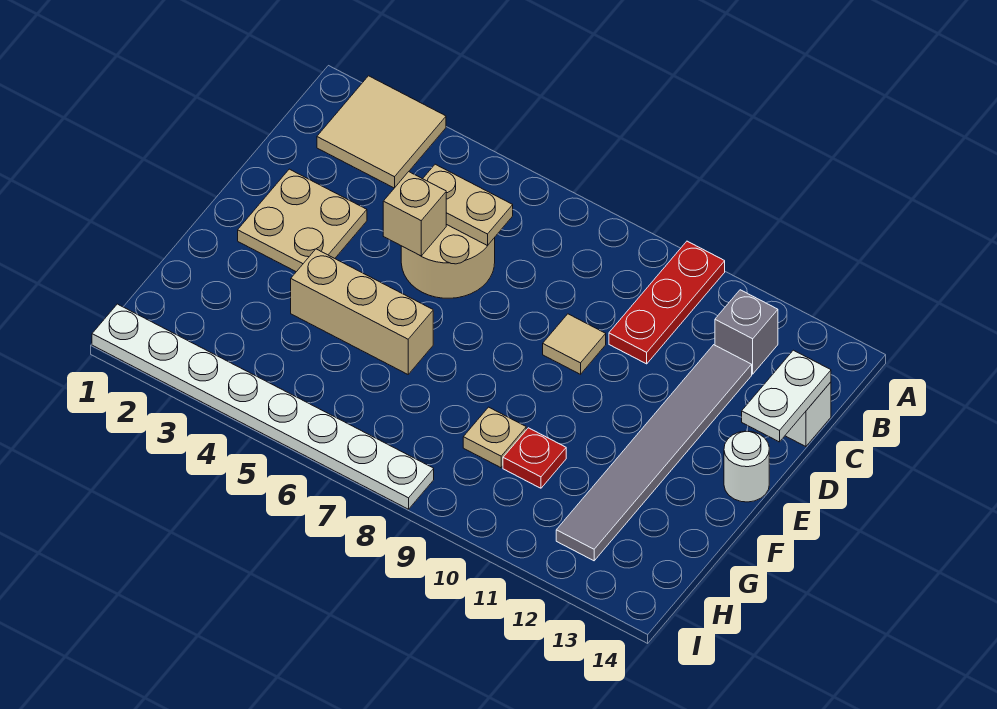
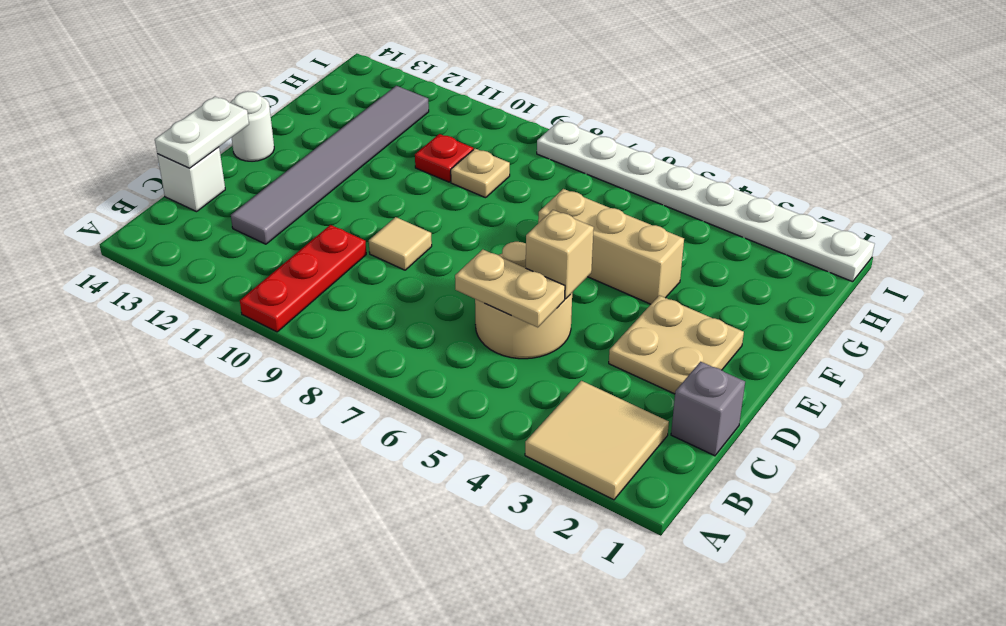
grey brick B12 level 1 -> grey brick C1 level 1

